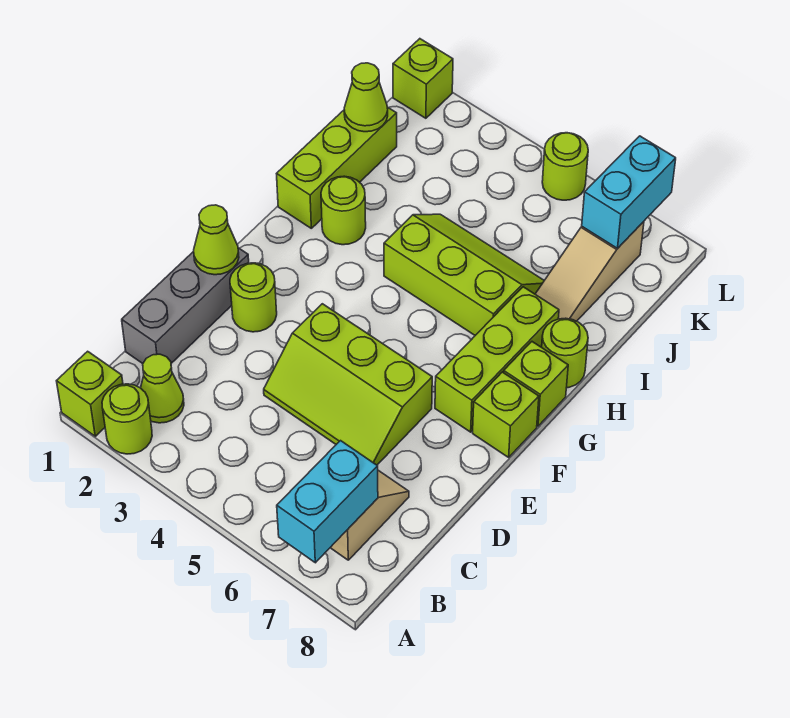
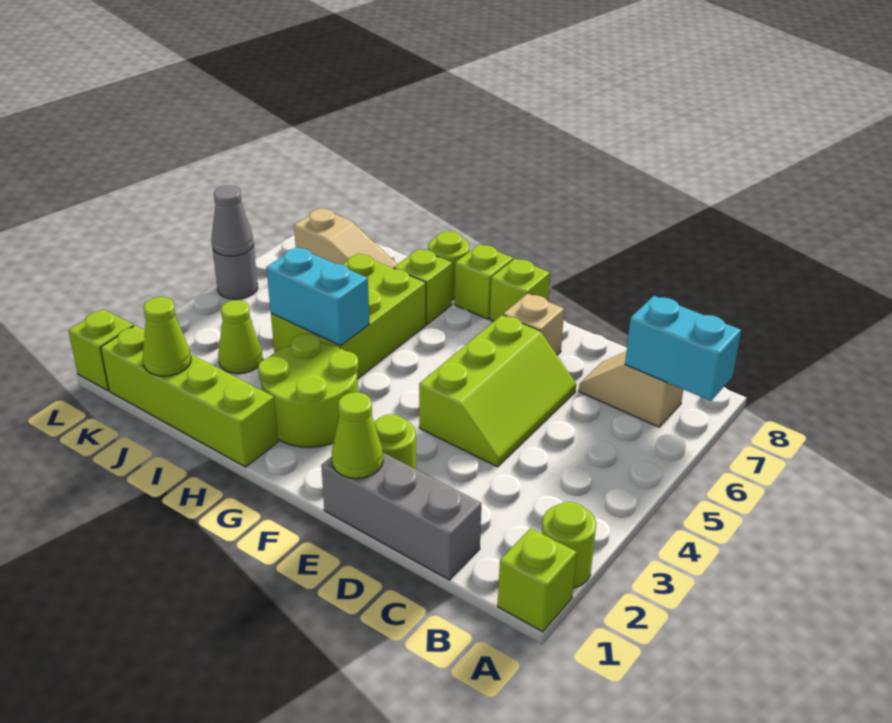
lime cone B2 level 1 -> lime cone J3 level 1
none -> tan brick E7 level 1
lime brick F7:H7 level 1 -> lime brick H7 level 1
lime brick H1:J1 level 1 -> lime brick H1:K1 level 1
lime round brick H2 level 1 -> lime round brick G2:H3 level 1
lime slope H4:I6 level 1 top H -> lime brick H4:I6 level 1
cyan brick K7:L7 level 2 -> cyan brick H4:I4 level 2
lime round brick L5 level 1 -> grey round brick L5 level 1
none -> grey cone L5 level 2

